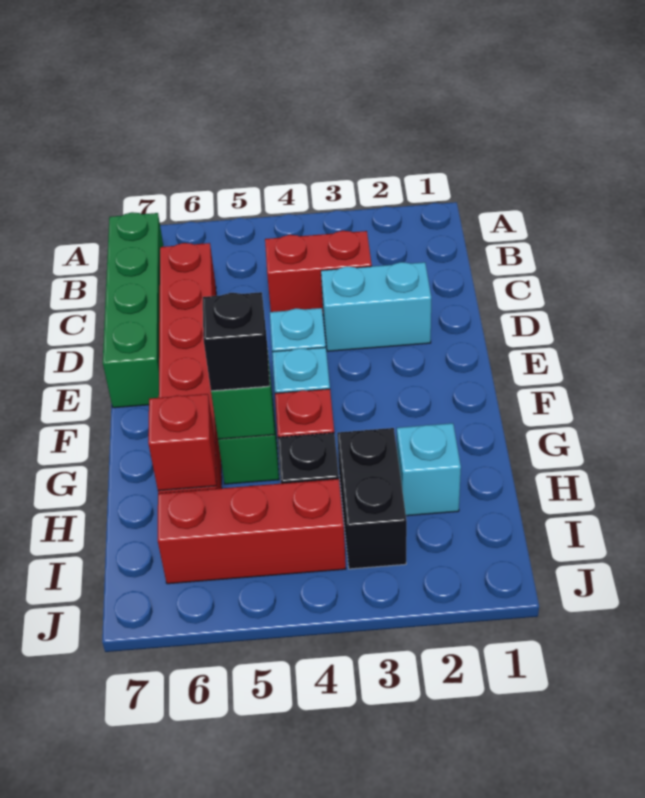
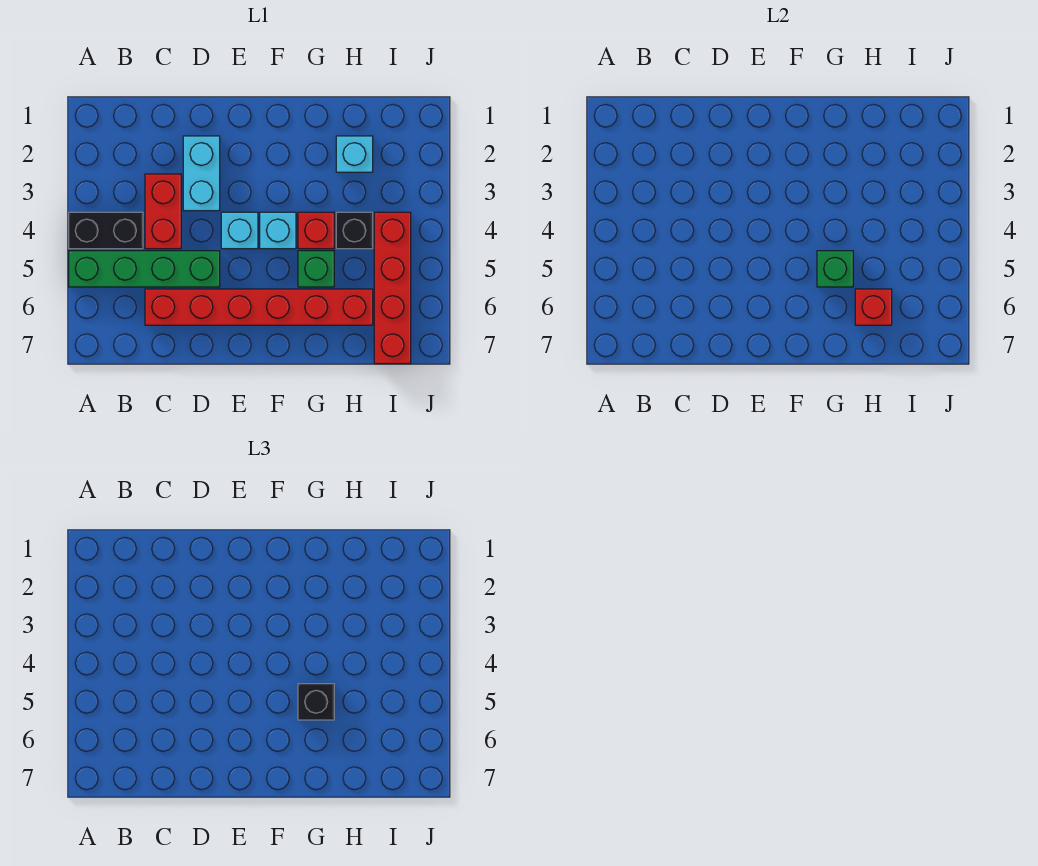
green brick B7:E7 level 1 -> green brick A5:D5 level 1
black brick H3:I3 level 1 -> black brick A4:B4 level 1
red brick I4:I6 level 1 -> red brick I4:I7 level 1

